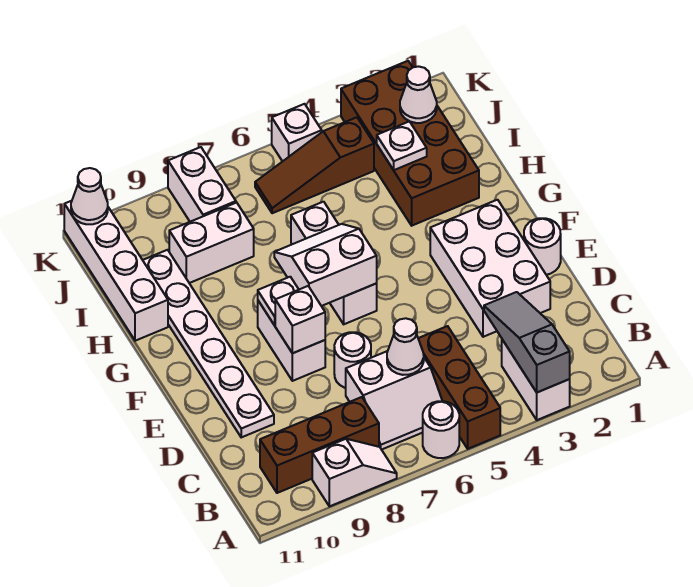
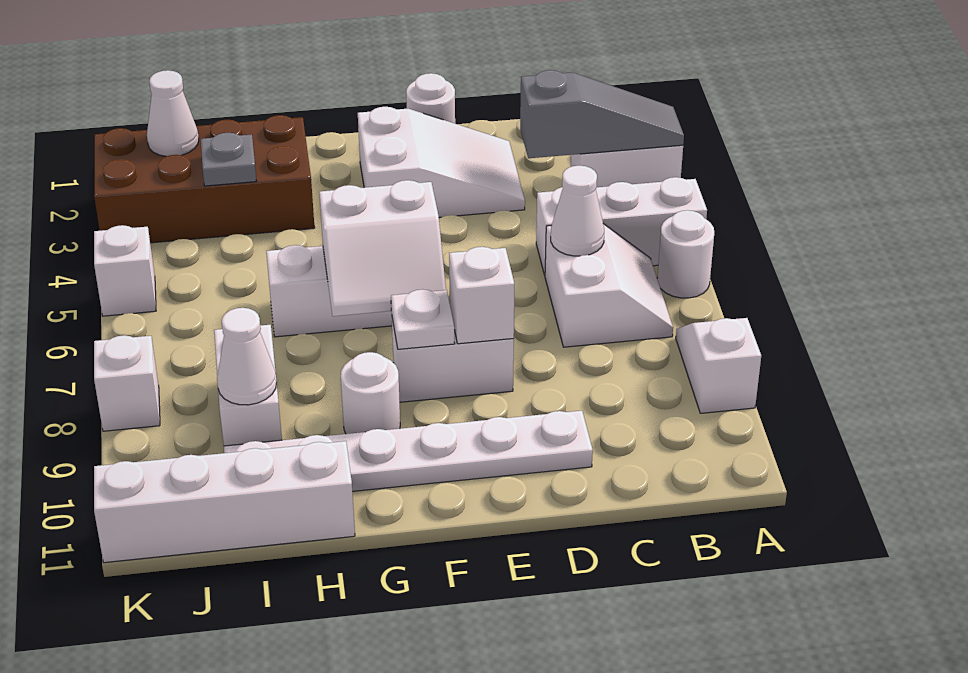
grey slope A3:C3 level 2 top A -> grey slope A3:C3 level 2 top C
brown brick A5:C5 level 1 -> white brick A5:C5 level 1
brown brick B8:B10 level 1 -> none
white brick D2:F3 level 1 -> white slope D2:F3 level 1 top F
white round brick D7 level 1 -> white round brick G9 level 1
white slope F6:G7 level 2 top F -> white slope F6:G7 level 2 top 6
white plate I3 level 2 -> grey plate I3 level 2
brown slope J4:J6 level 1 top 4 -> none
white brick J8:K8 level 1 -> white brick K8 level 1
white cone K11 level 2 -> white cone I9 level 2

